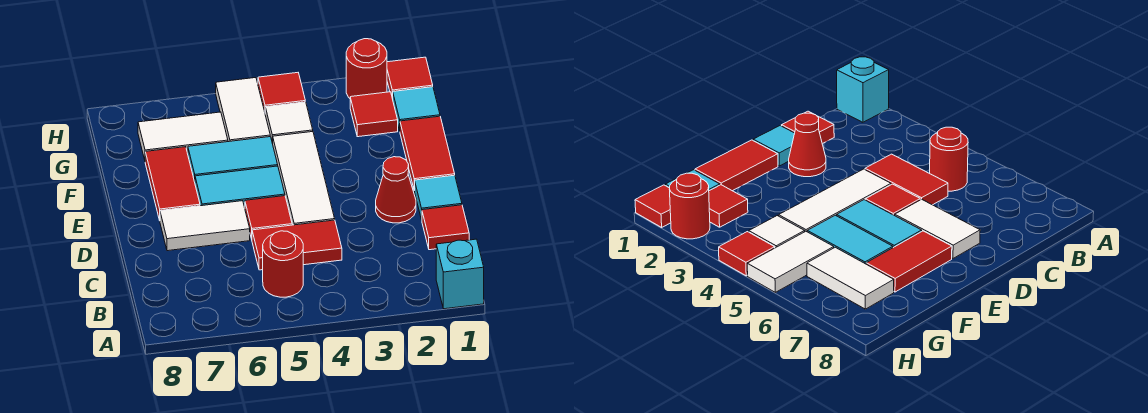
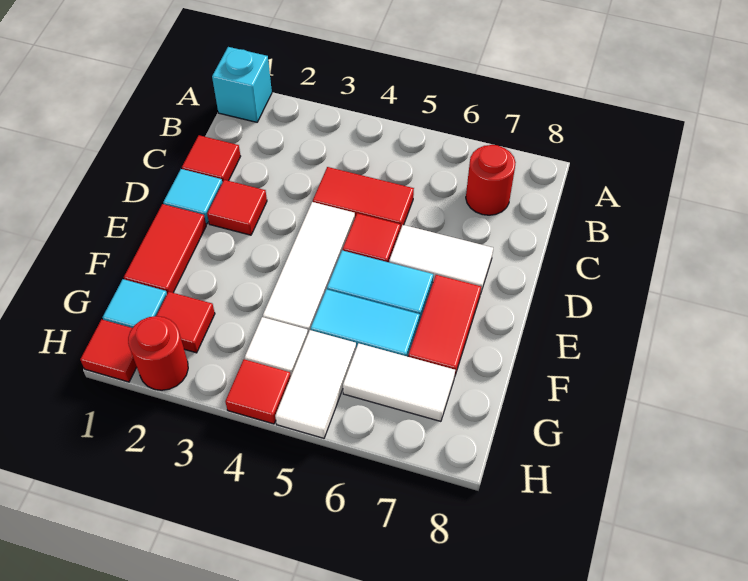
red round brick B5 level 1 -> red round brick B7 level 1
red cone D2 level 1 -> red tile D2 level 1

